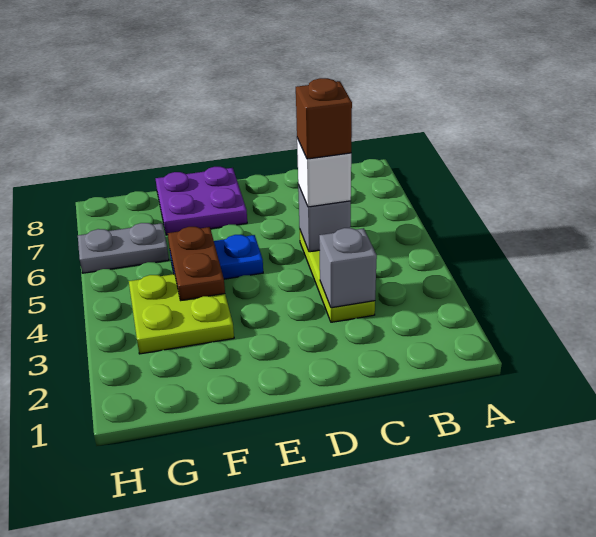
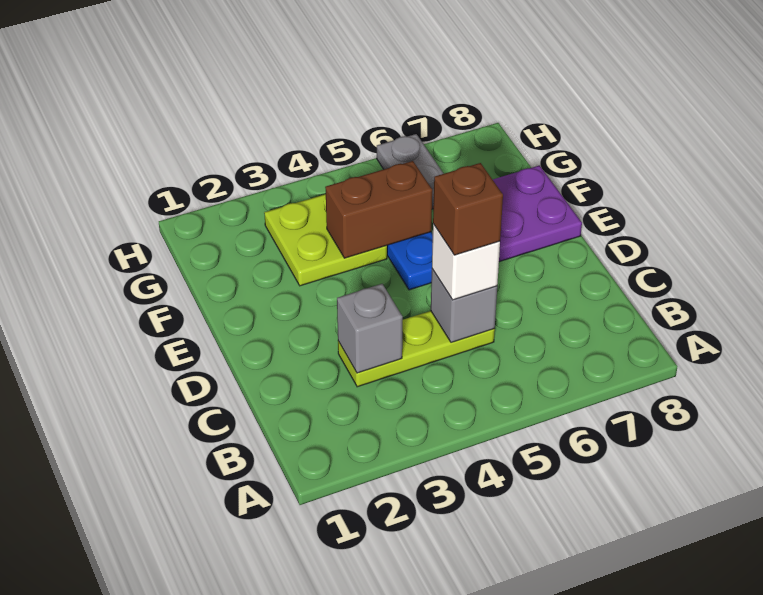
brown plate F4:F5 level 2 -> brown brick F4:F5 level 2

